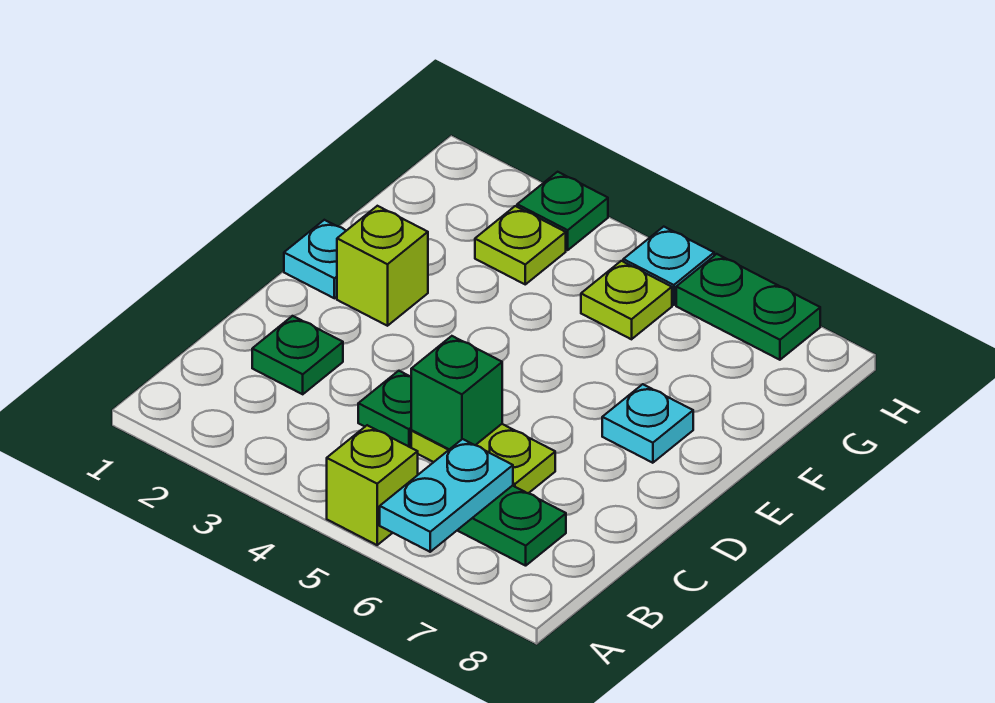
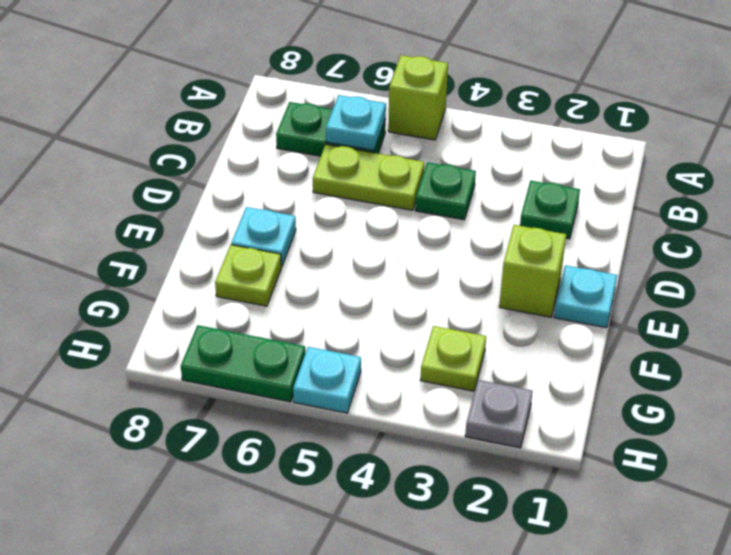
cyan plate A6:B6 level 2 -> cyan plate B6 level 2
green brick C5 level 2 -> none
lime plate G5 level 1 -> lime plate F7 level 1
none -> grey plate H2 level 1
green plate H3 level 1 -> none

